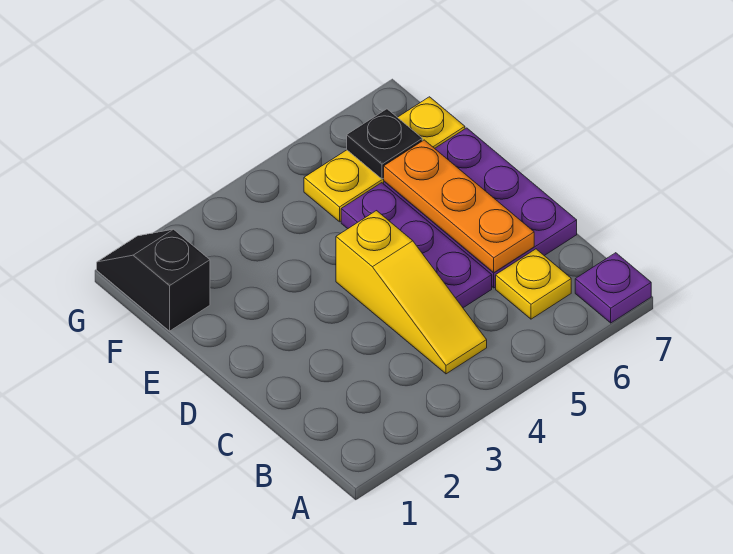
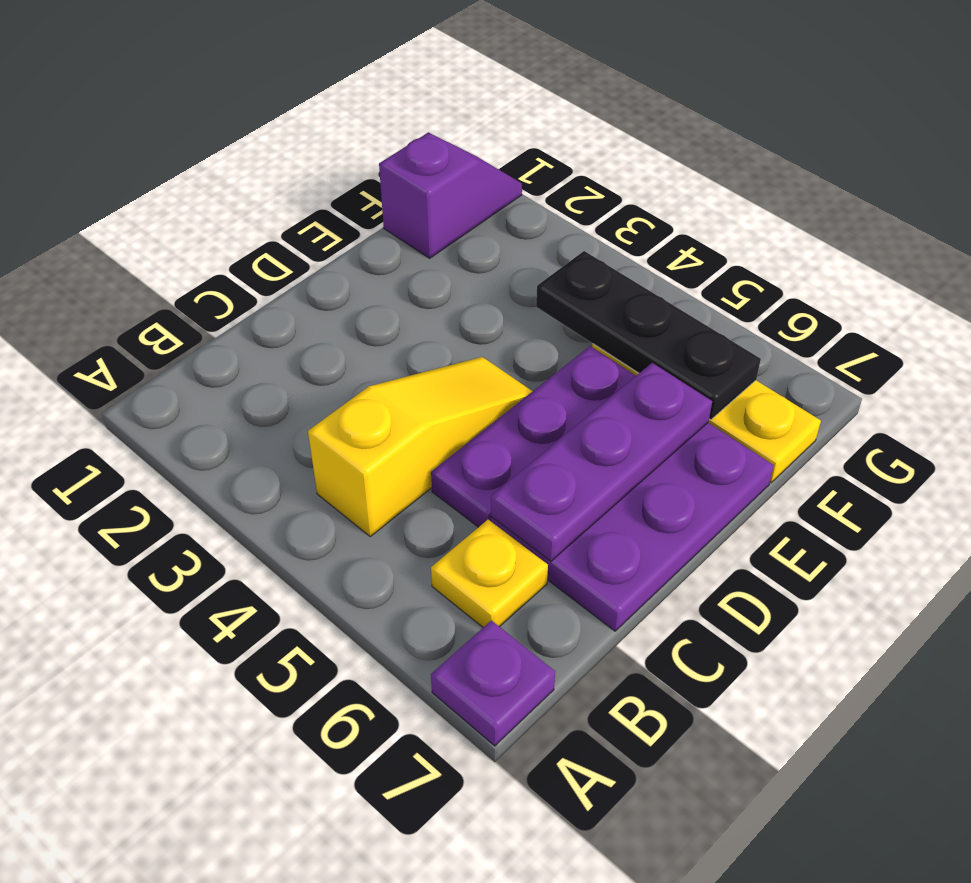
yellow slope B4:D4 level 1 top D -> yellow slope B4:D4 level 1 top B
orange plate C6:E6 level 2 -> purple plate C6:E6 level 2
black slope F1:G1 level 1 top F -> purple slope F1:G1 level 1 top F
black plate F6 level 2 -> black plate F4:F6 level 2

